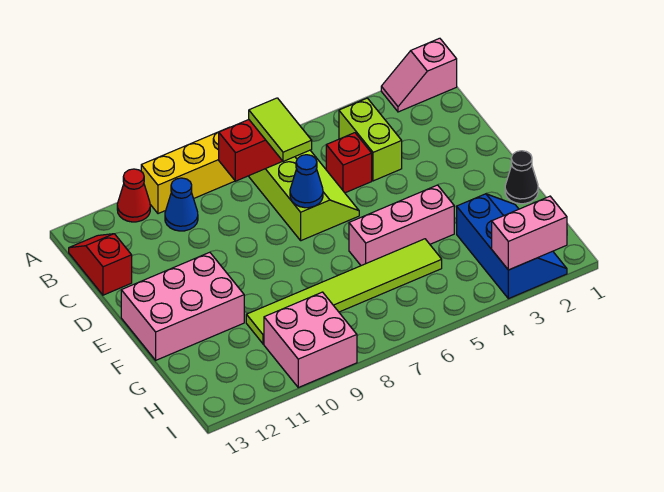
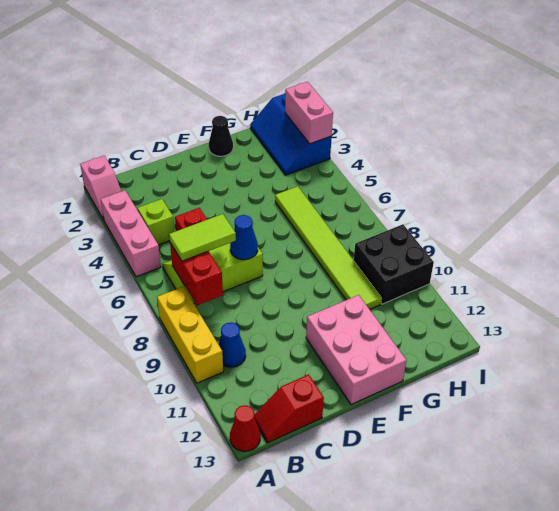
red cone A11 level 1 -> red cone A13 level 1
lime brick B4:C4 level 1 -> lime brick B4 level 1
pink brick F4:F6 level 1 -> pink brick A3:A5 level 1
blue slope G2:I3 level 1 top 3 -> blue slope H1:I3 level 1 top I
pink brick H9:I10 level 1 -> black brick H9:I10 level 1

